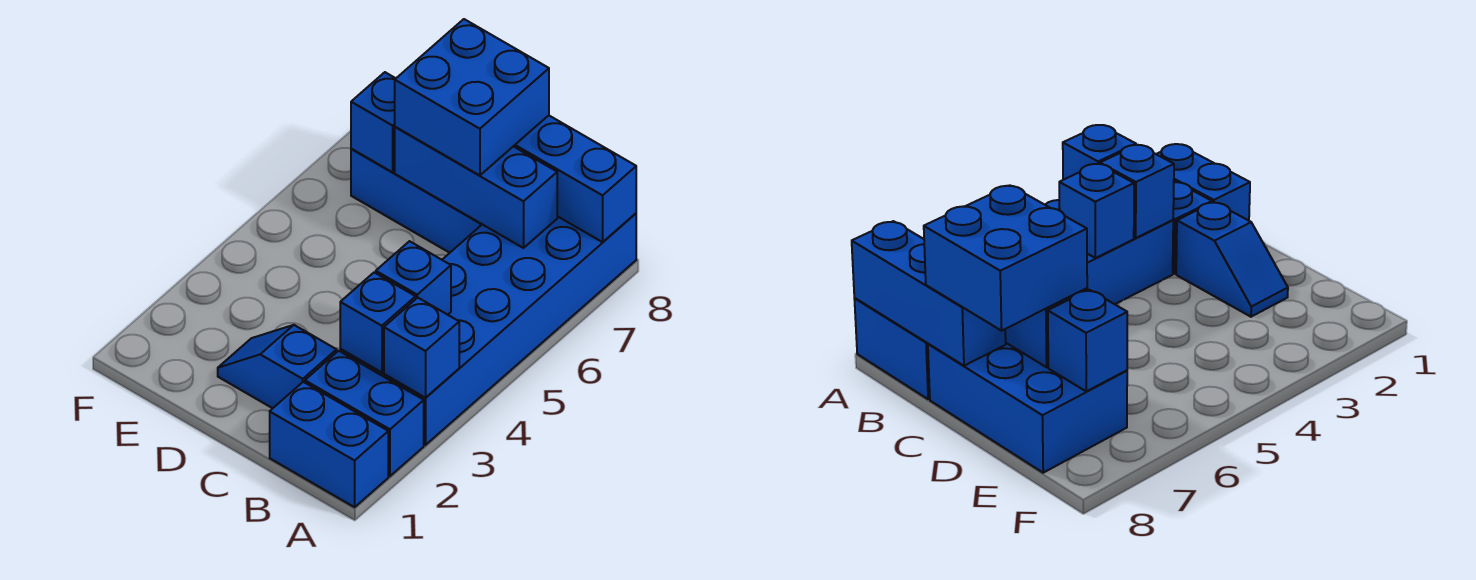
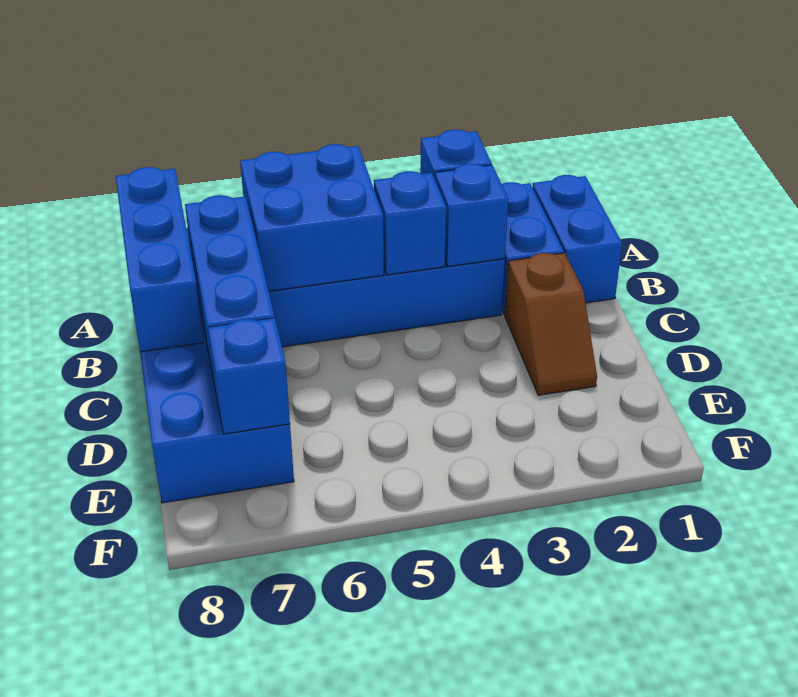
blue slope C2:D2 level 1 top C -> brown slope C2:D2 level 1 top C
blue brick C7:D8 level 3 -> blue brick A5:B6 level 2

